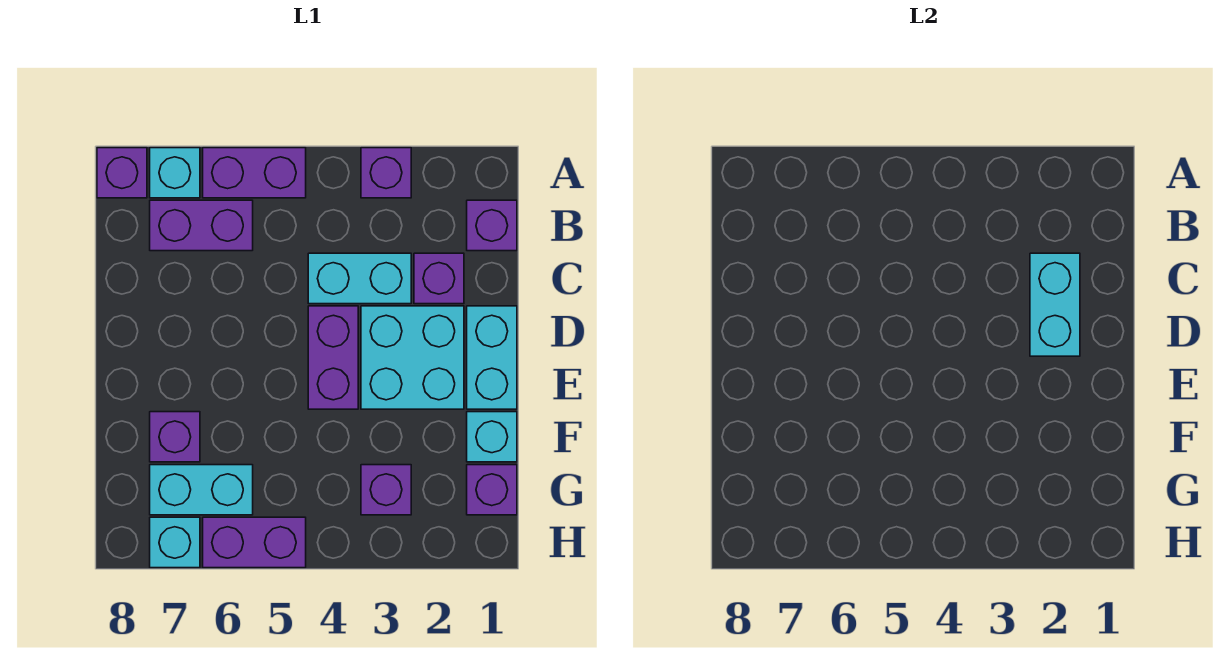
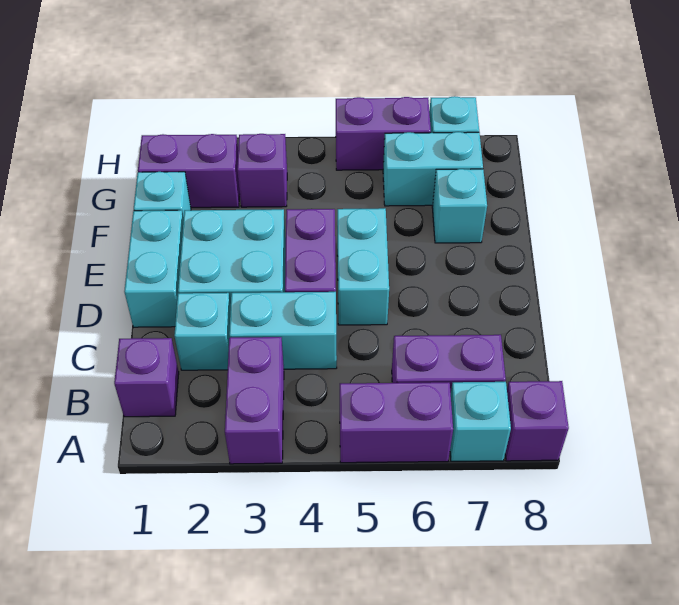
purple brick A3 level 1 -> purple brick A3:B3 level 1
purple brick C2 level 1 -> cyan brick C2 level 1
cyan brick C2:D2 level 2 -> cyan brick D5:E5 level 1
purple brick F7 level 1 -> cyan brick F7 level 1
purple brick G1 level 1 -> purple brick G1:G2 level 1

